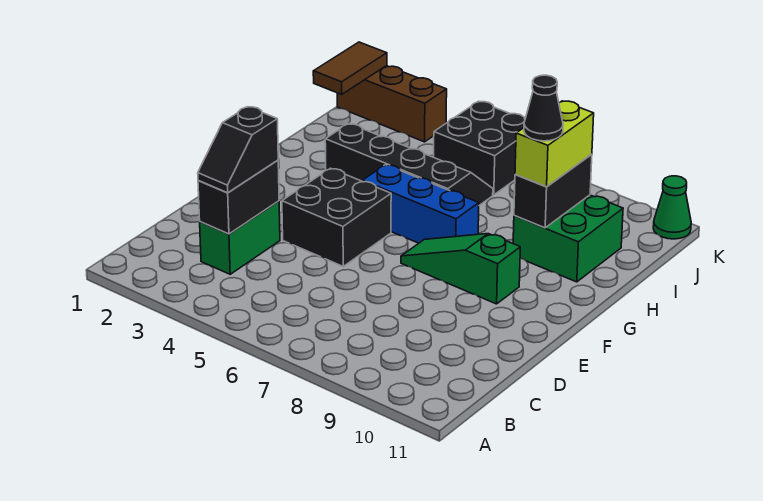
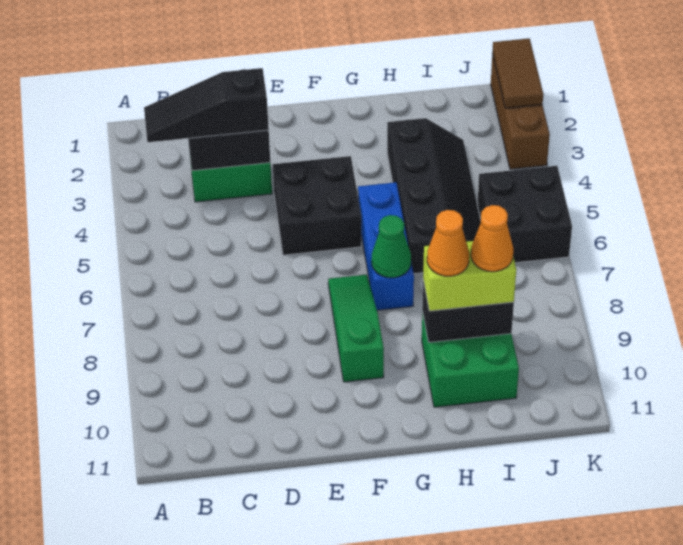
black slope C3:D3 level 3 top D -> black slope B3:D3 level 3 top D
black cone H9 level 4 -> orange cone H9 level 4
none -> orange cone I9 level 4
brown tile J1:K1 level 2 -> brown tile K1:K2 level 2
green cone K11 level 1 -> green cone G7 level 2

